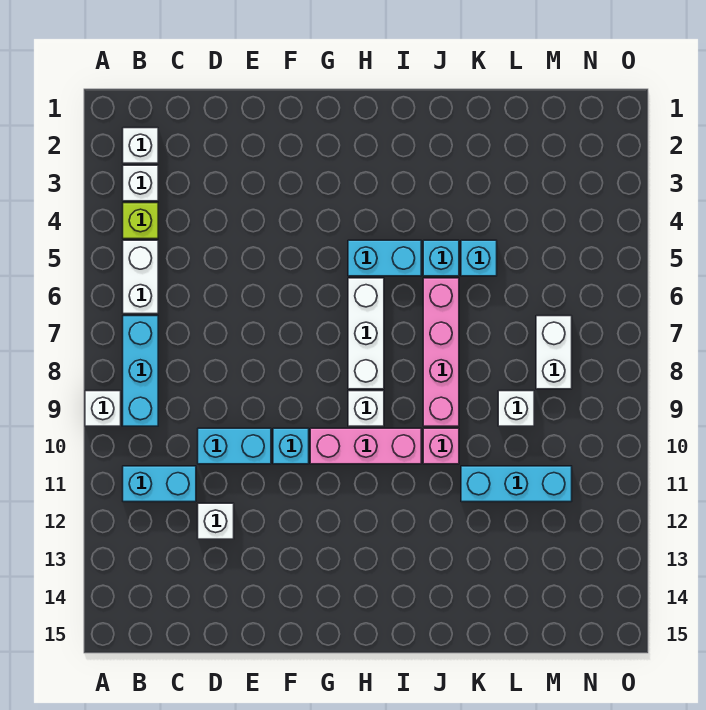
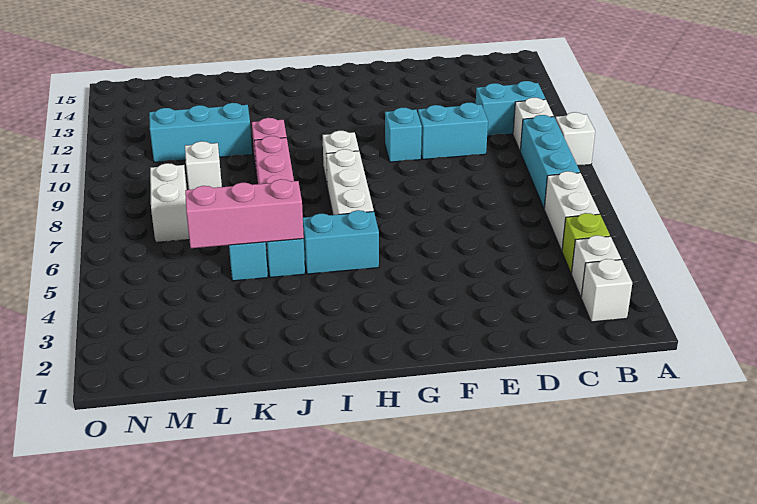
white brick D12 level 1 -> white brick B10 level 1
pink brick G10:I10 level 1 -> pink brick J5:L5 level 2

